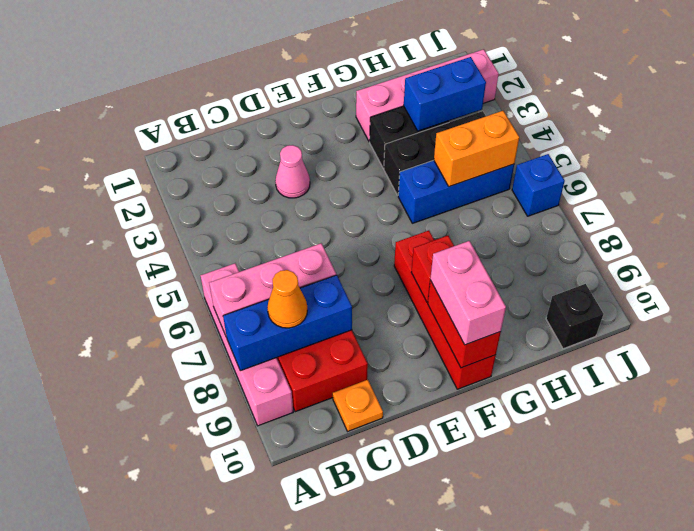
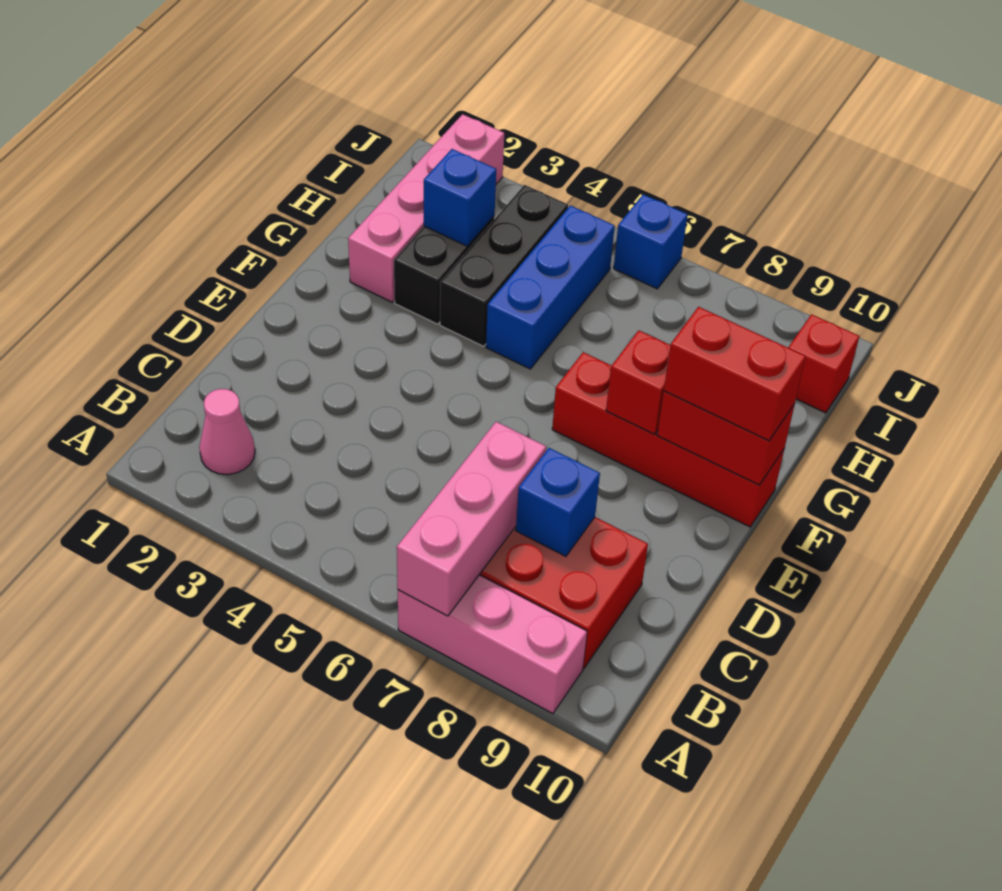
pink brick A6:A9 level 1 -> pink brick A7:A9 level 1
blue brick A8:C8 level 2 -> blue brick C8 level 2
orange cone B8 level 3 -> none
orange plate C10 level 1 -> none
pink cone D3 level 1 -> pink cone B2 level 1
pink brick F9:F10 level 3 -> red brick F9:F10 level 3
blue brick H3:I3 level 2 -> blue brick H3 level 2
orange brick H5:I5 level 2 -> none
black brick I10 level 1 -> red brick I10 level 1

